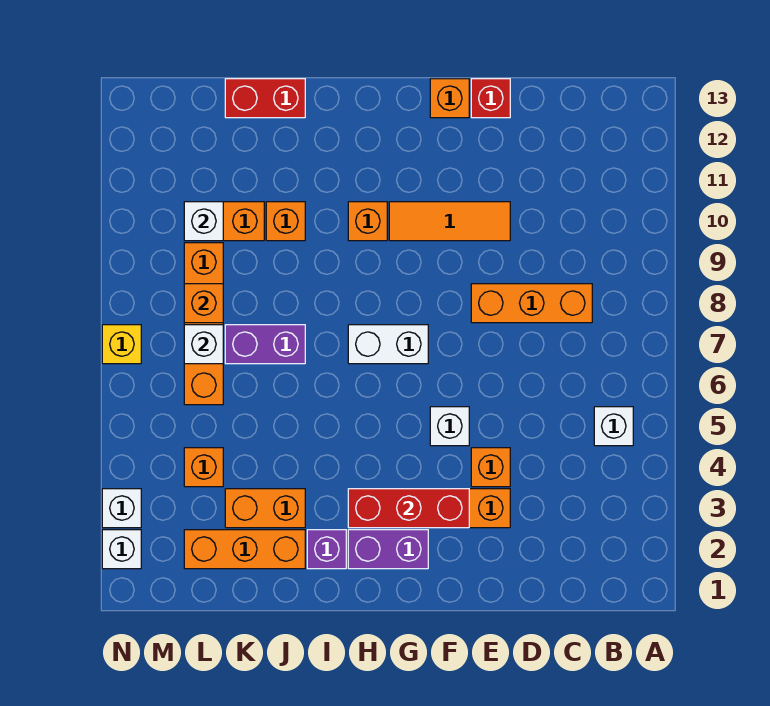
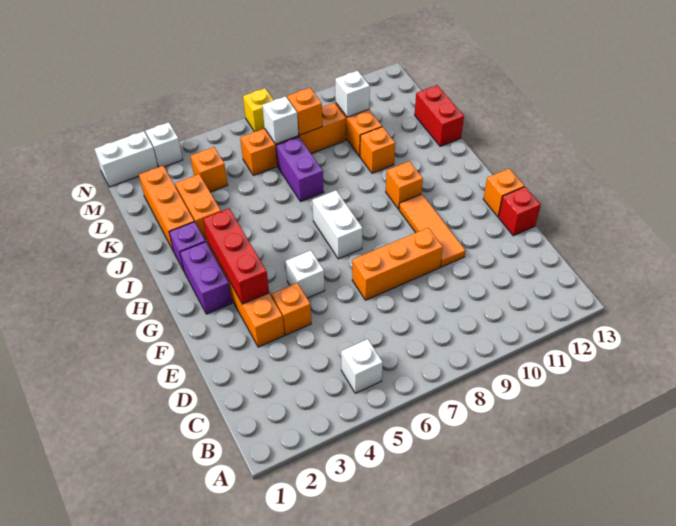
orange brick C8:E8 level 1 -> orange brick E7:E9 level 1
white brick N2 level 1 -> white brick N1:N2 level 1

